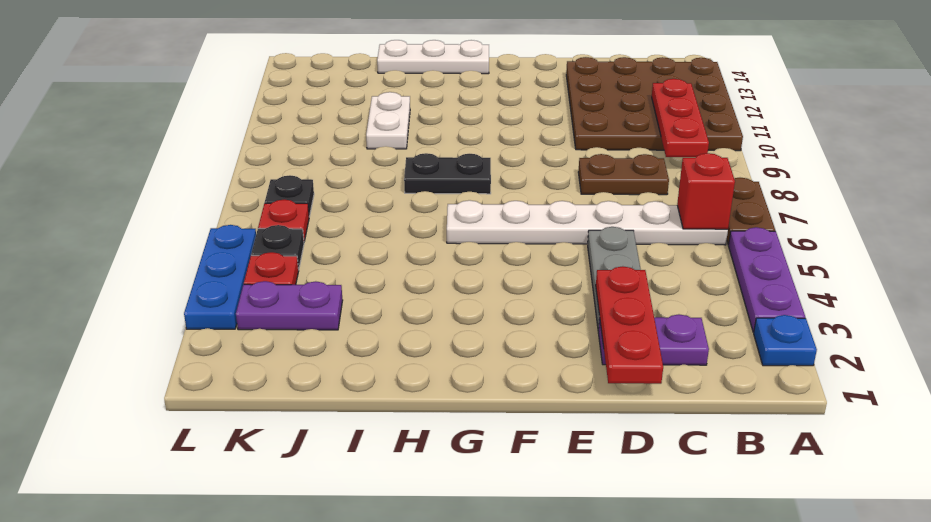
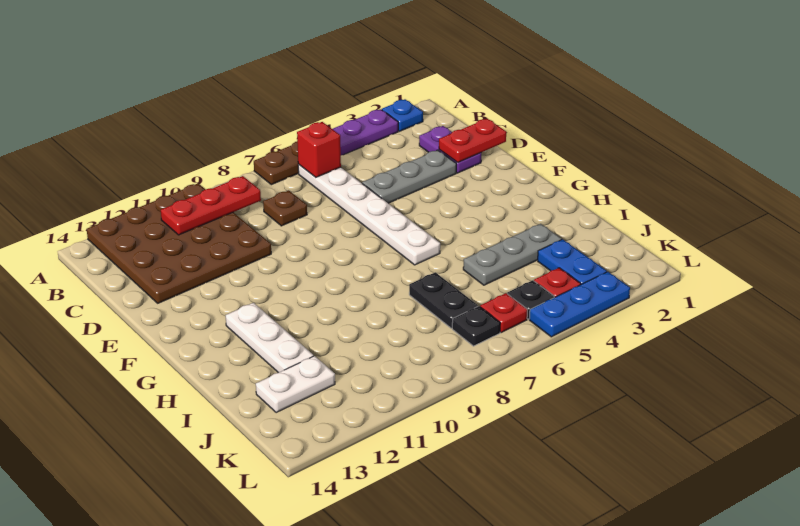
brown plate C8:D8 level 1 -> brown plate C8 level 1
red plate D1:D3 level 2 -> red plate D1:D2 level 2
black plate G8:H8 level 1 -> black plate I7:J7 level 1
white plate G14:I14 level 1 -> white plate G12:I12 level 1
none -> grey plate I3:I5 level 1
white plate I10:I11 level 1 -> white plate J12:J13 level 1
purple plate J3:K3 level 1 -> blue plate J3:K3 level 1

